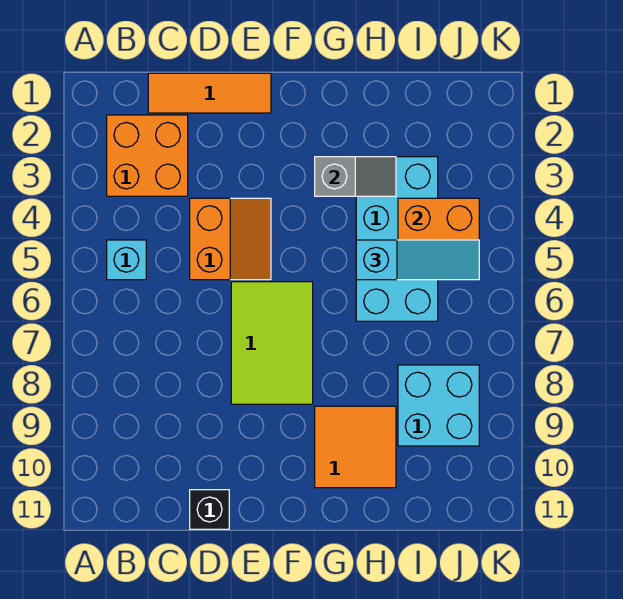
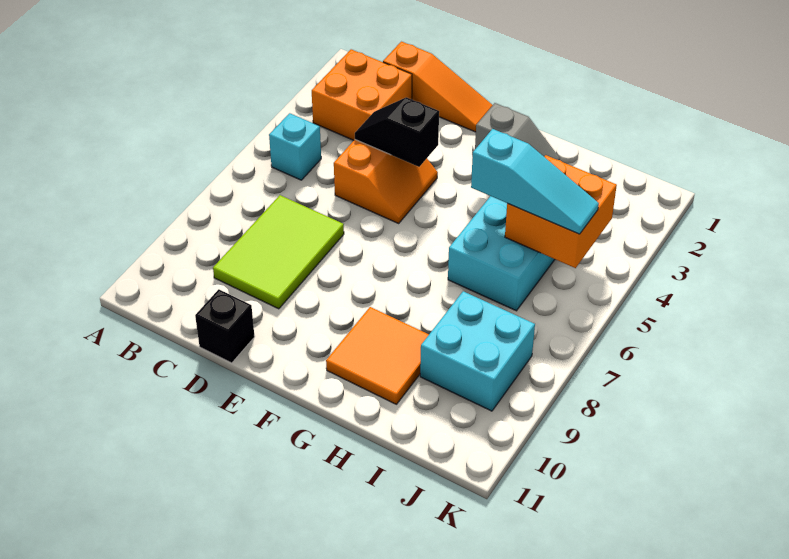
orange tile C1:E1 level 1 -> orange slope C1:E1 level 1 top C
none -> black slope D4:E4 level 2 top E
lime tile E6:F8 level 1 -> lime tile C7:D9 level 1

